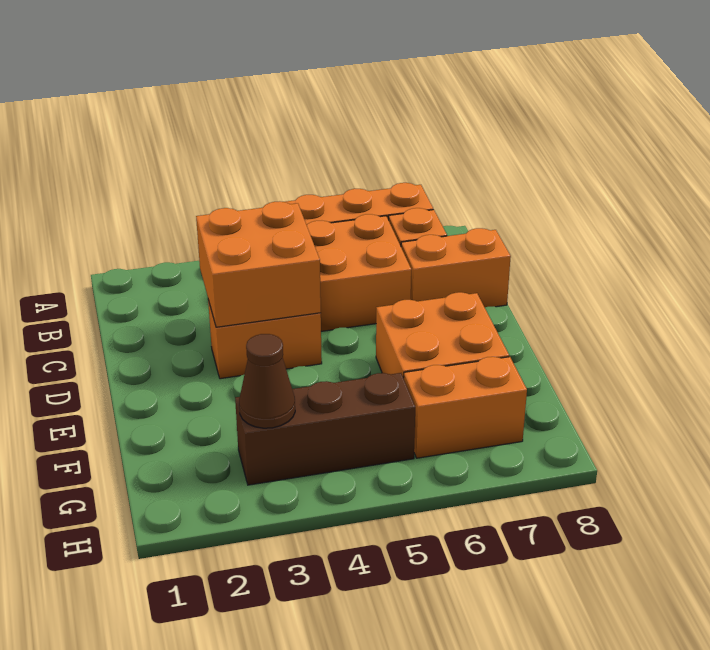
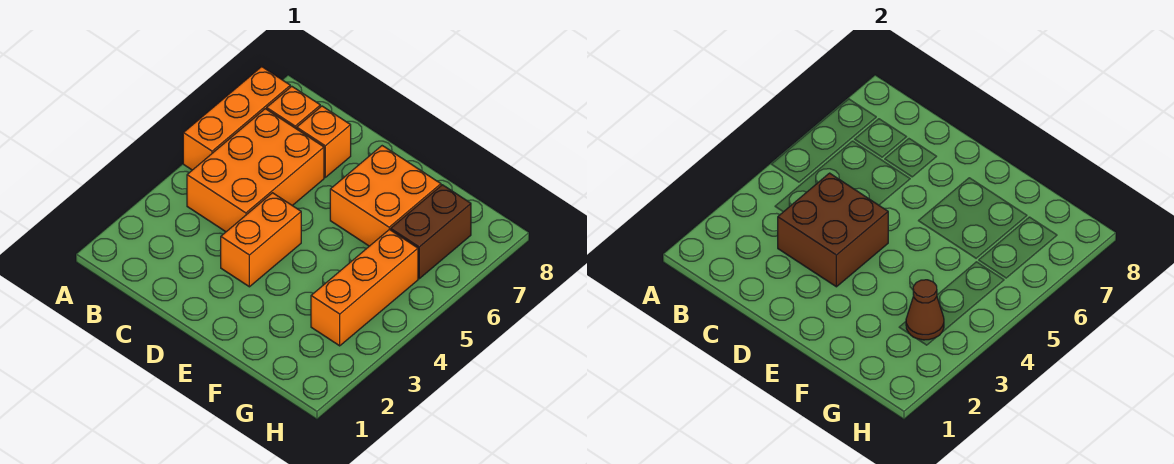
orange brick C3:D4 level 2 -> brown brick C3:D4 level 2
orange brick C7:C8 level 1 -> orange brick C7 level 1
brown brick G3:G5 level 1 -> orange brick G3:G5 level 1
orange brick G6:G7 level 1 -> brown brick G6:G7 level 1

